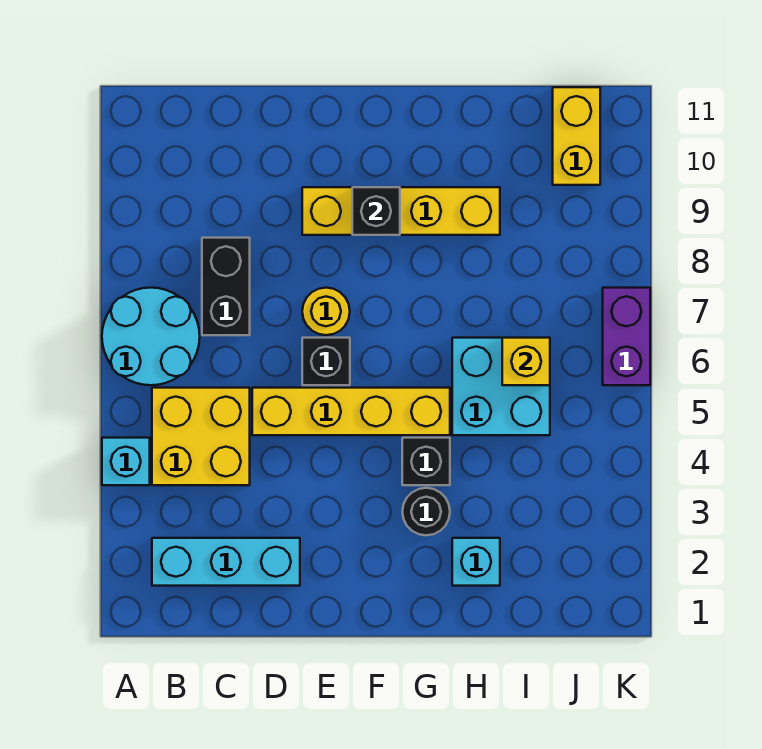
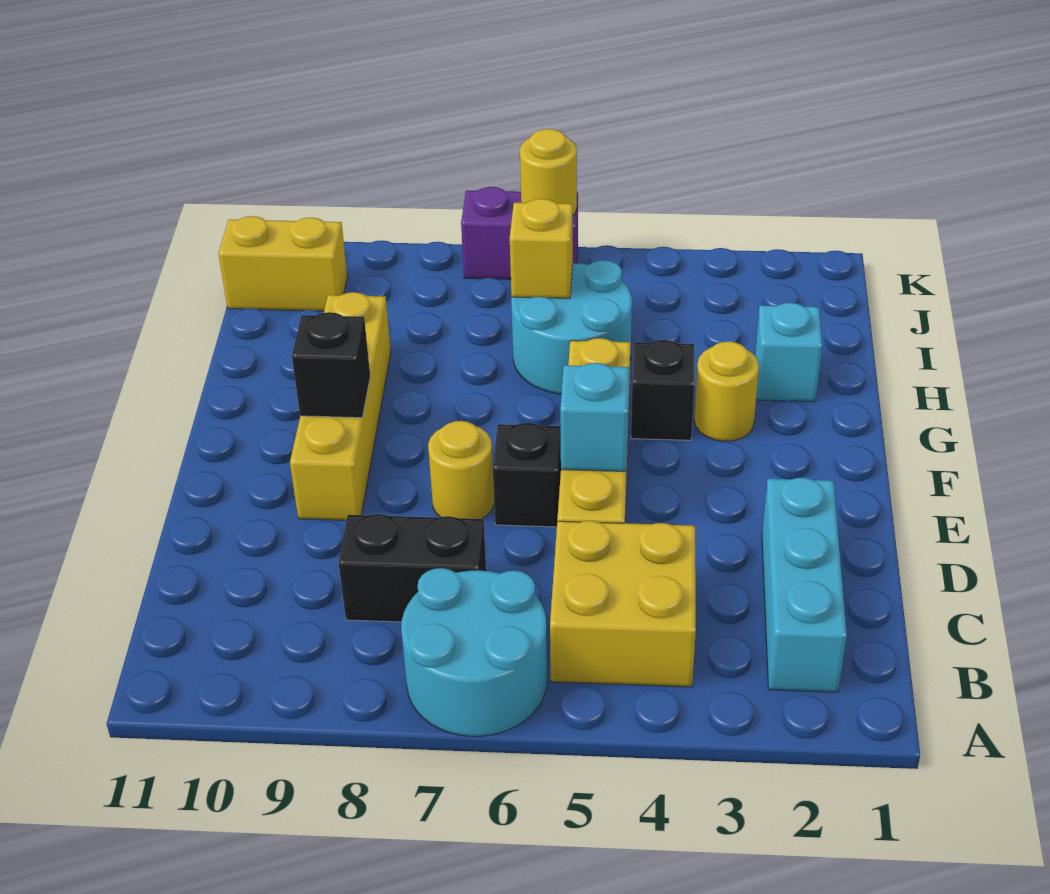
cyan brick A4 level 1 -> cyan brick E5 level 2
black round brick G3 level 1 -> yellow round brick G3 level 1
cyan brick H5:I6 level 1 -> cyan round brick H5:I6 level 1
none -> yellow round brick K6 level 2

